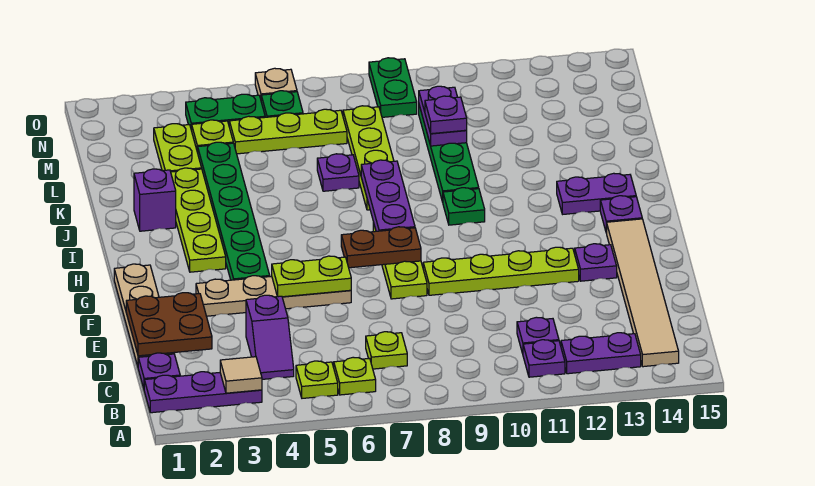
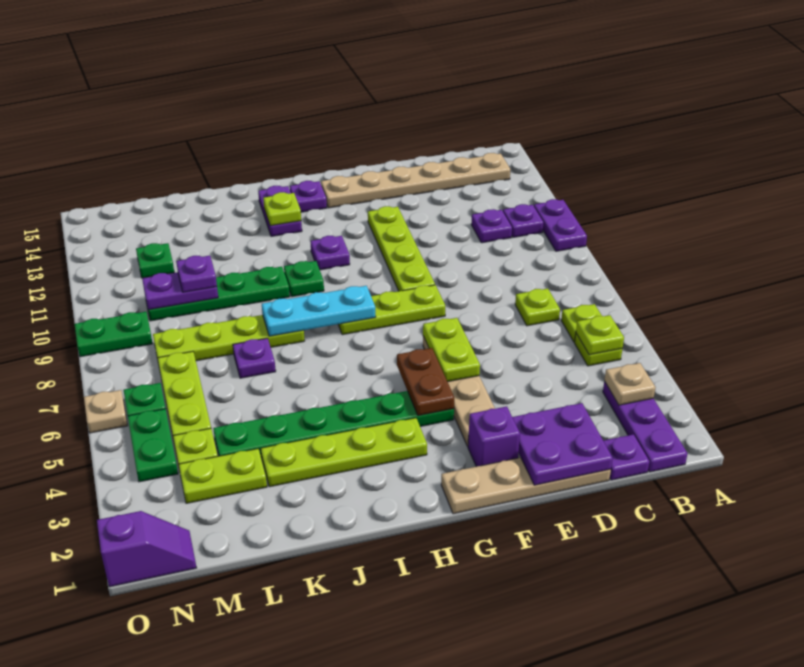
tan tile B3 level 2 -> tan plate B3 level 2
none -> lime plate B5 level 2
purple plate B12:B13 level 1 -> purple plate A10:A11 level 1
tan tile B14:G14 level 1 -> tan plate B14:G14 level 1
purple slope C4:D4 level 1 top D -> purple slope N1:O1 level 1 top O
brown plate D1:E2 level 2 -> purple plate D1:E2 level 2
purple plate F13 level 1 -> purple plate H11 level 1
brown plate G7:G8 level 2 -> brown plate G4:G5 level 2
purple plate H8:J8 level 2 -> cyan plate H8:J8 level 2
none -> lime plate I13 level 2
purple brick J2 level 1 -> purple brick F2 level 1
none -> green plate M12 level 1

